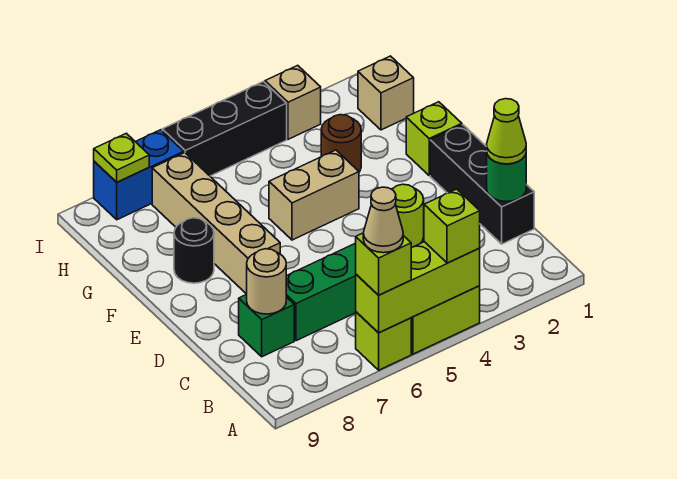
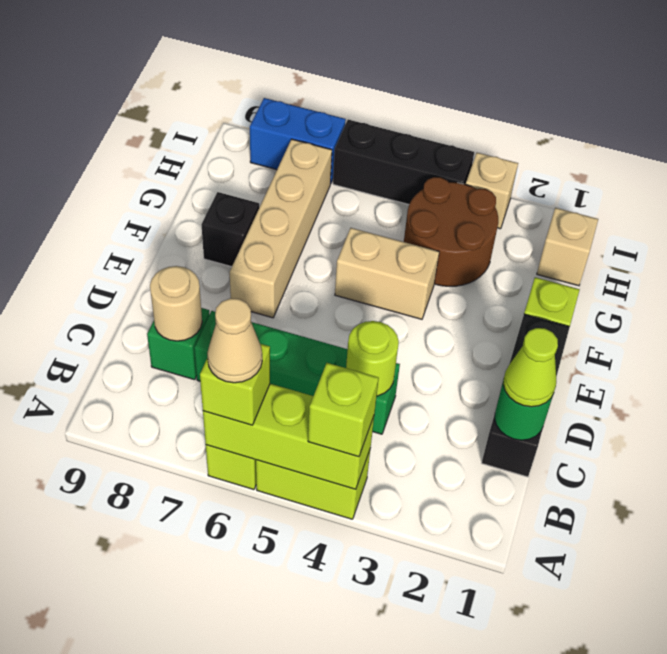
black round brick F8 level 1 -> black brick F8 level 1
brown round brick G3 level 1 -> brown round brick G3:H4 level 1
lime plate I8 level 2 -> none

